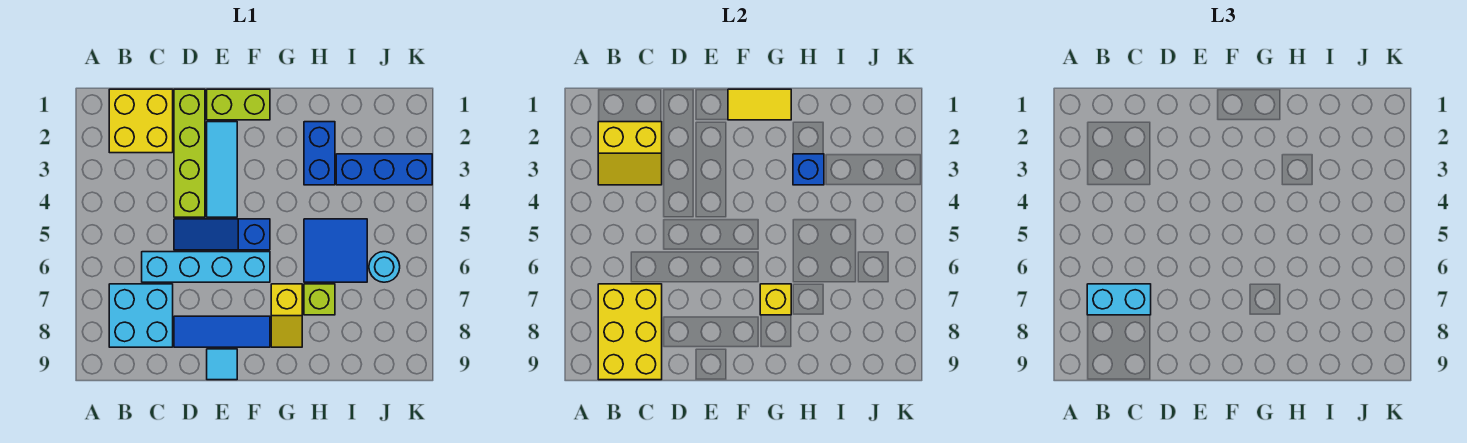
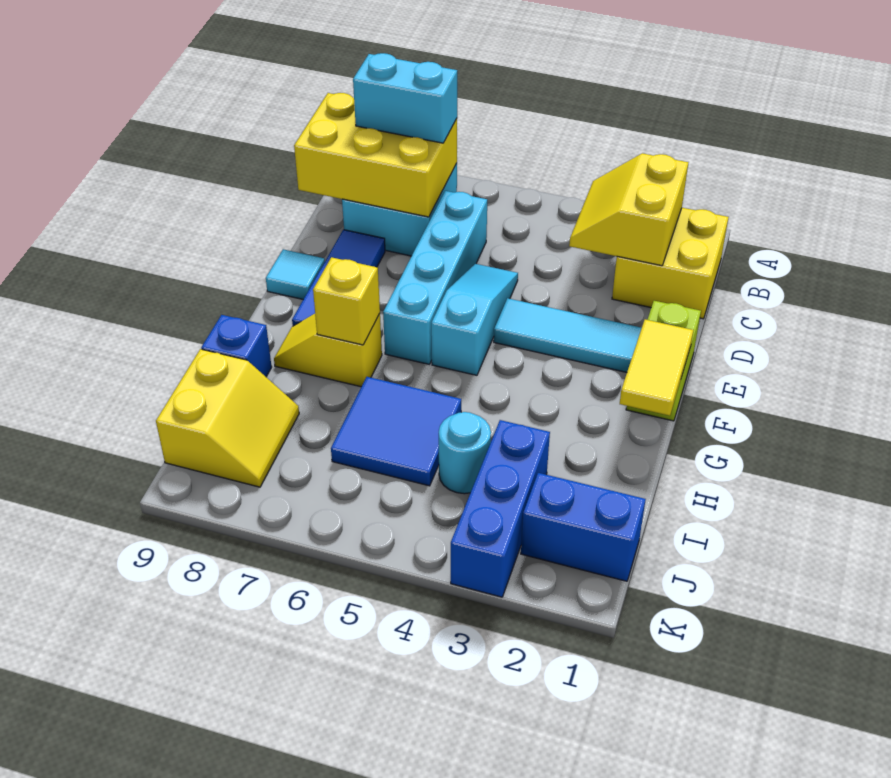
cyan brick B7:C7 level 3 -> cyan brick B7:B8 level 3
lime brick D1:D4 level 1 -> none
blue slope D5:F5 level 1 top F -> cyan slope D5:F5 level 1 top F
blue brick H2:H3 level 1 -> blue brick J1:J2 level 1
blue brick H3 level 2 -> blue brick H9 level 1
lime brick H7 level 1 -> none
none -> yellow slope I8:J9 level 1 top 9
cyan round brick J6 level 1 -> cyan round brick I4 level 1

